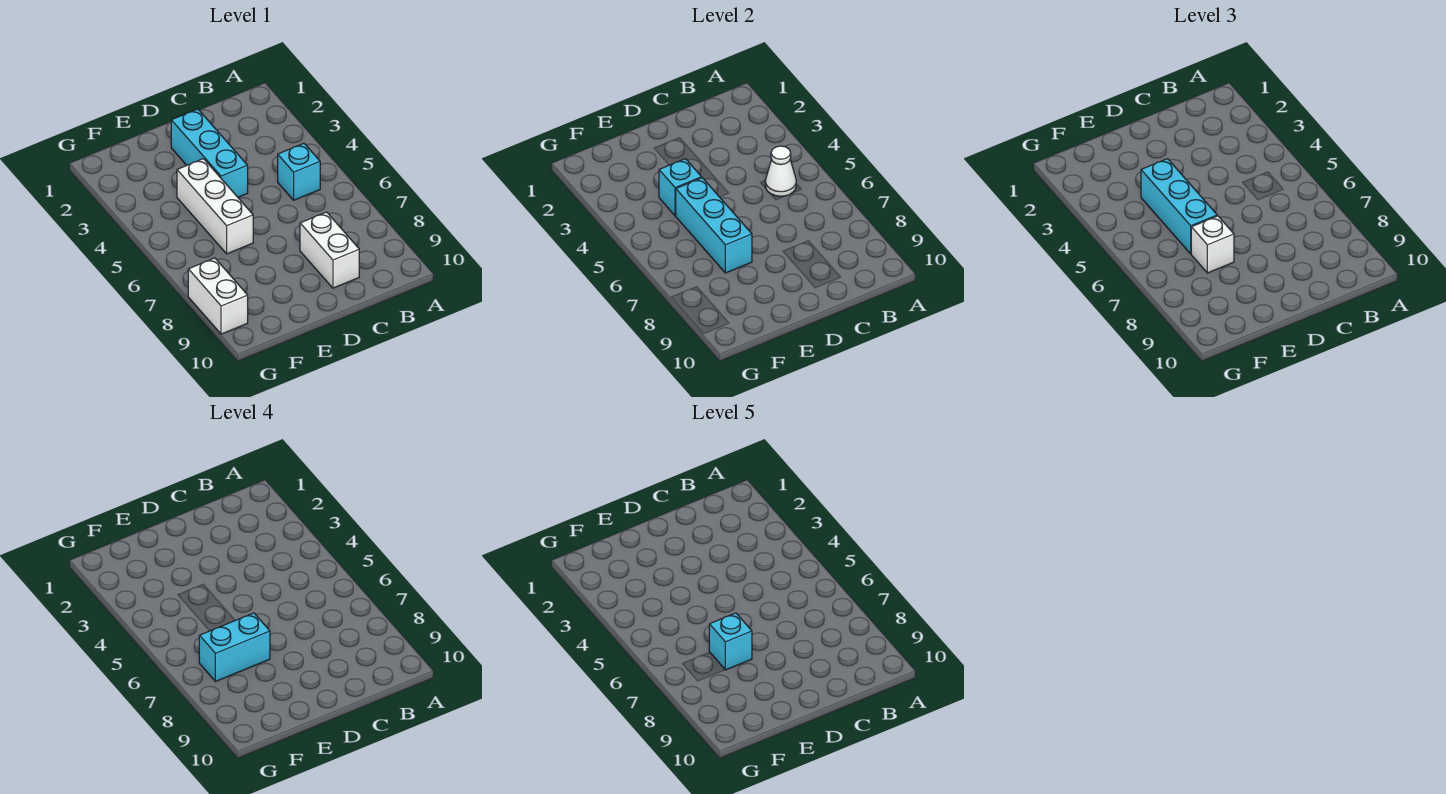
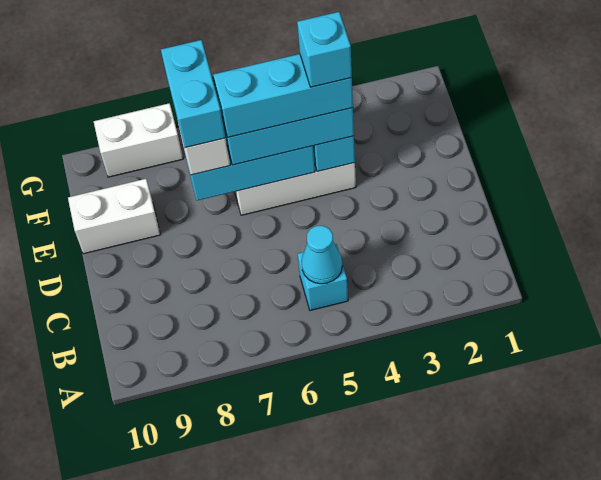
white cone B5 level 2 -> cyan cone B5 level 2
white brick C8:C9 level 1 -> white brick E9:E10 level 1
cyan brick D2:D4 level 1 -> cyan brick E4:E6 level 4
cyan brick E7 level 5 -> cyan brick E4 level 5

